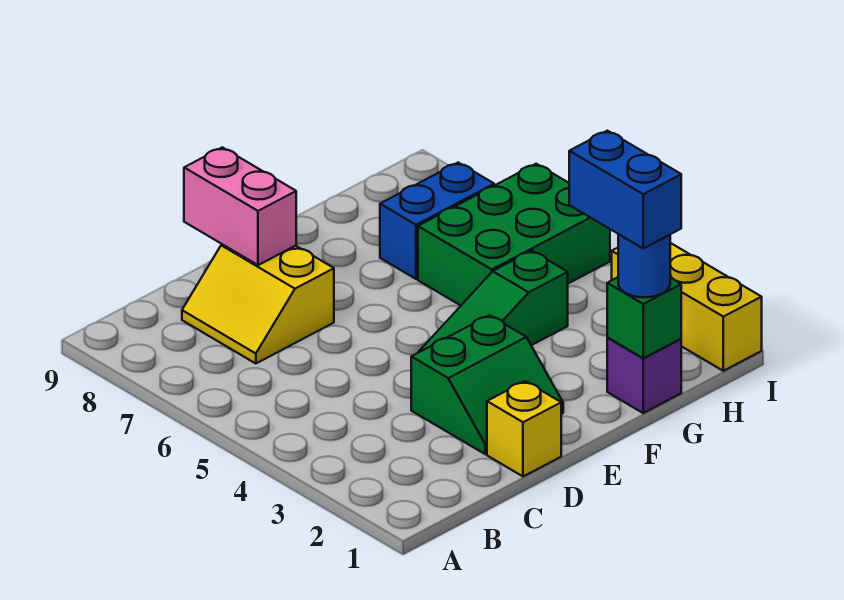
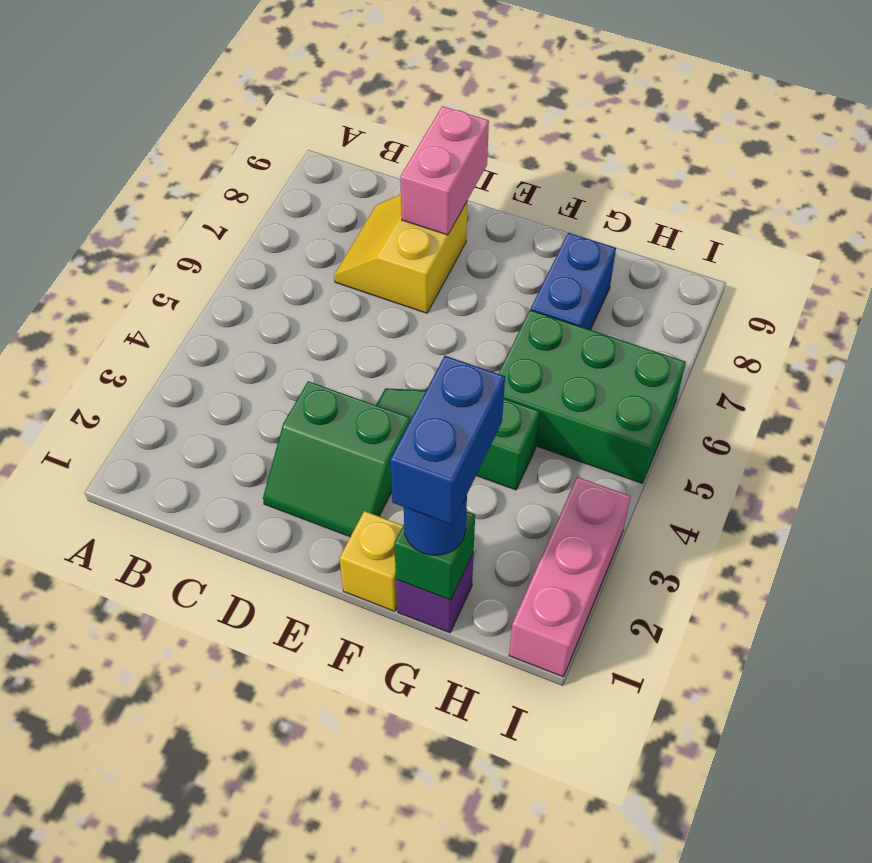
yellow brick D1 level 1 -> yellow brick F1 level 1
blue brick G7:H7 level 1 -> blue brick G7:G8 level 1
yellow brick I1:I3 level 1 -> pink brick I1:I3 level 1

